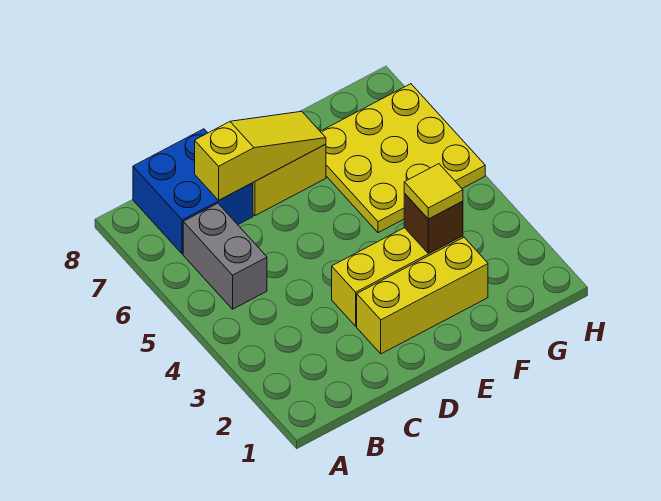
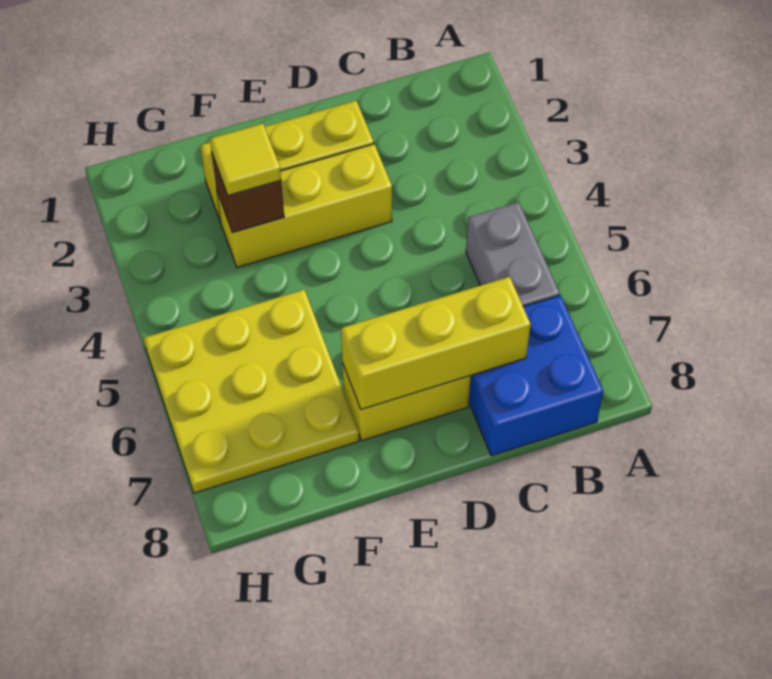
yellow slope C7:E7 level 2 top C -> yellow brick C7:E7 level 2

